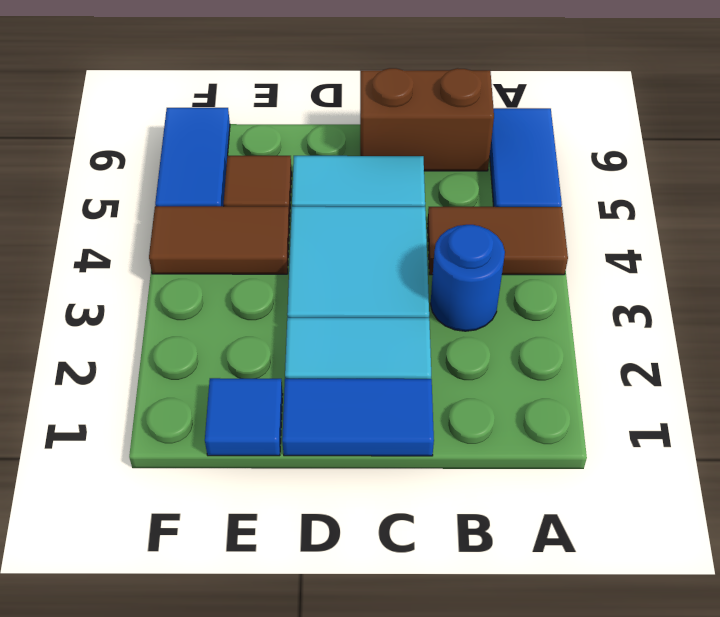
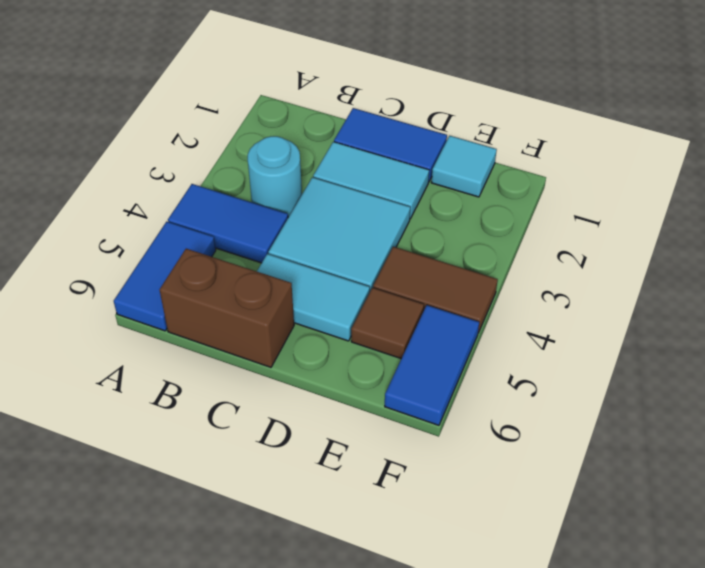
brown tile A4:B4 level 1 -> blue tile A4:B4 level 1
blue round brick B3 level 1 -> cyan round brick B3 level 1
blue tile E1 level 1 -> cyan tile E1 level 1

